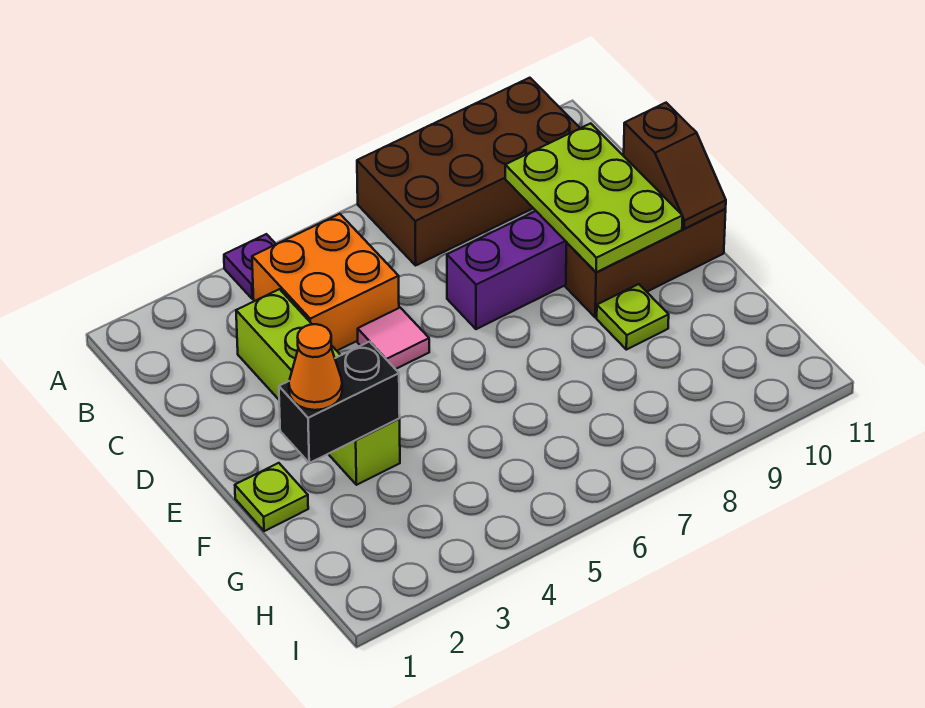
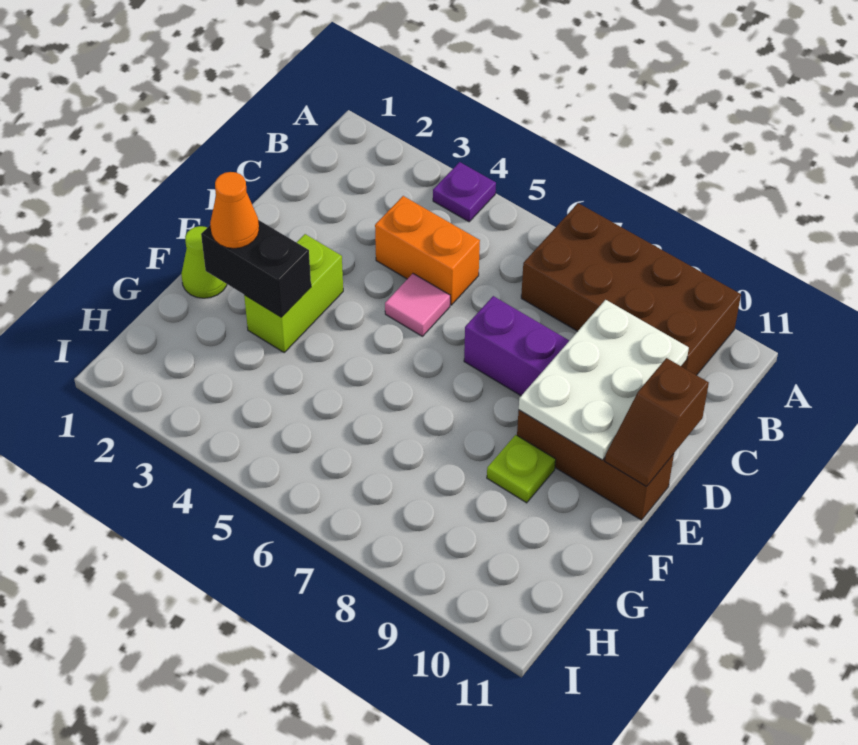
orange brick B4:C5 level 1 -> orange brick C4:C5 level 1
lime brick C3:F3 level 1 -> lime brick E3:F3 level 1
lime plate C9:E10 level 2 -> white plate C9:E10 level 2
lime plate F1 level 1 -> lime cone F1 level 1

